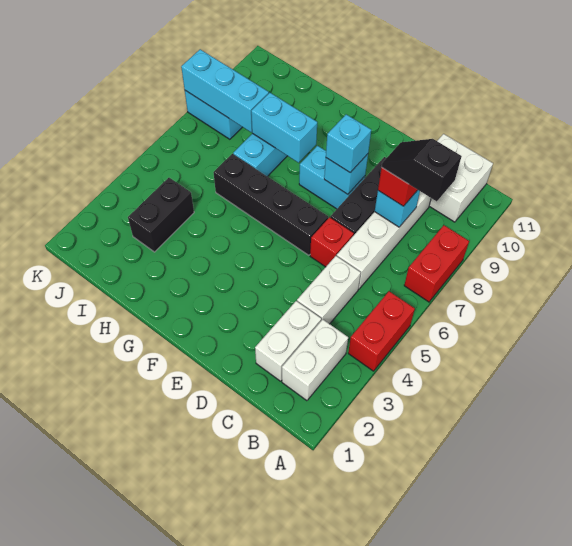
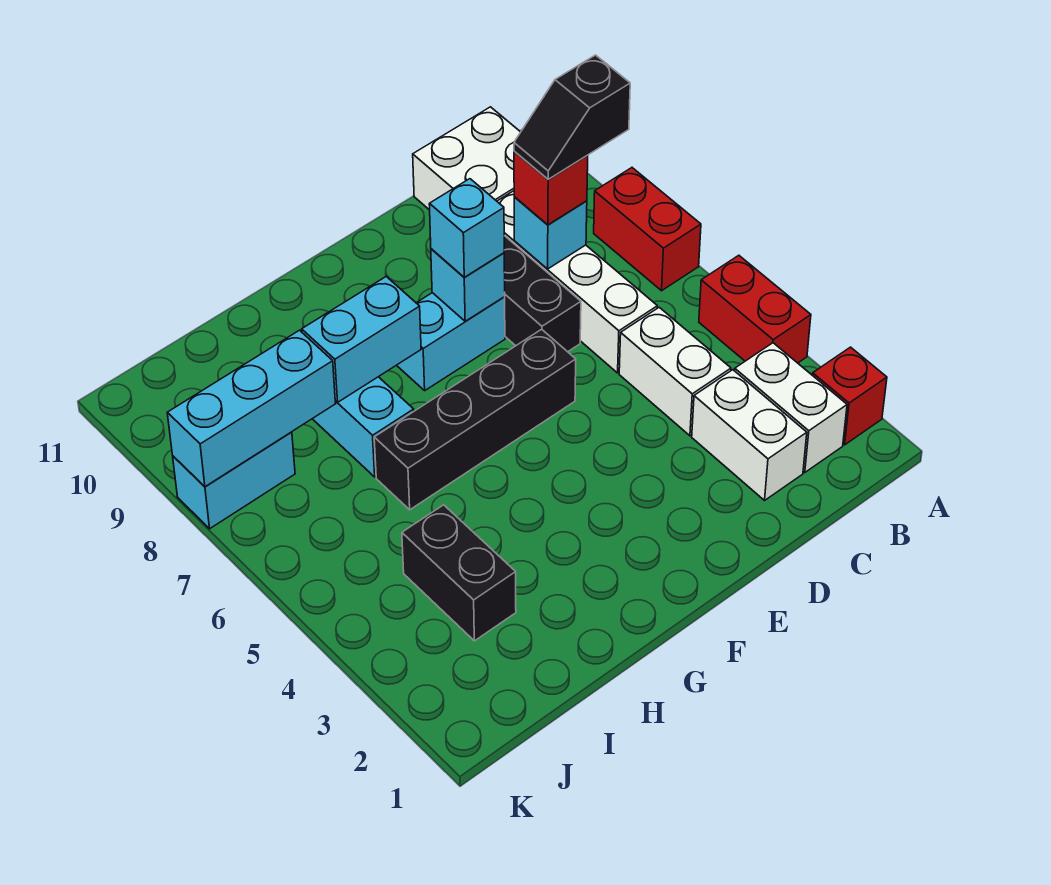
red brick D6 level 1 -> red brick A2 level 1

